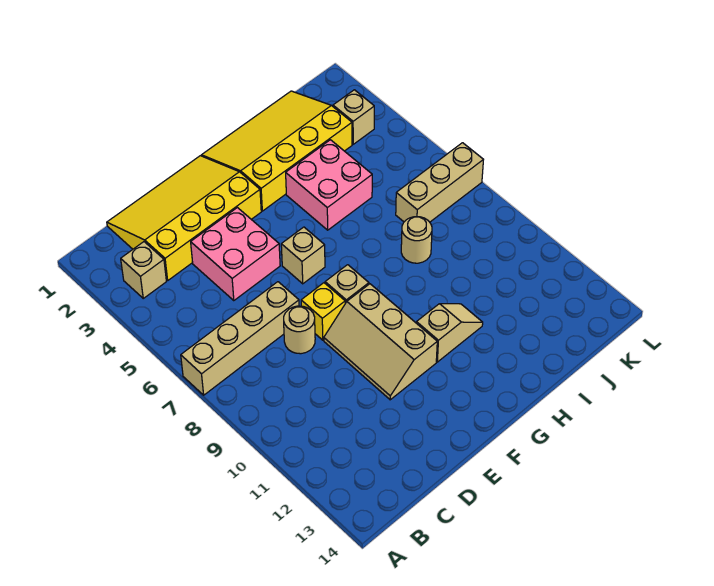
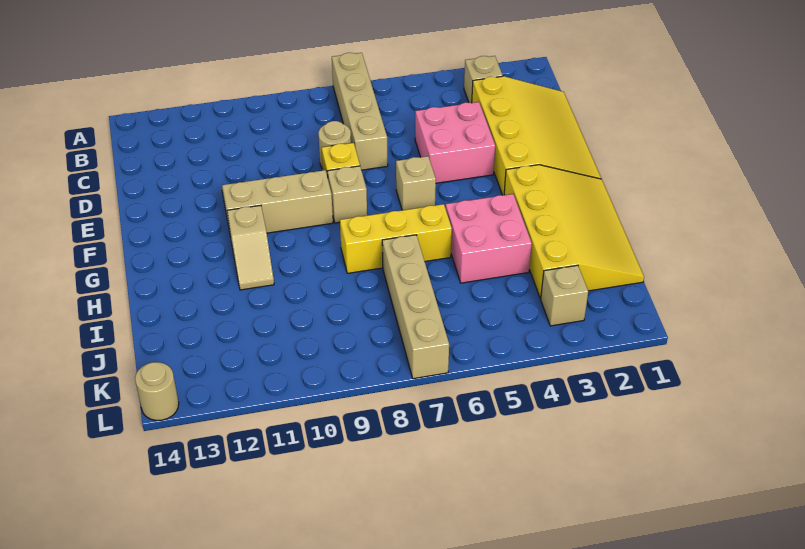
none -> yellow brick H6:H8 level 1
tan round brick I8 level 1 -> tan round brick L14 level 1
tan brick J7:L7 level 1 -> tan brick I7:L7 level 1

